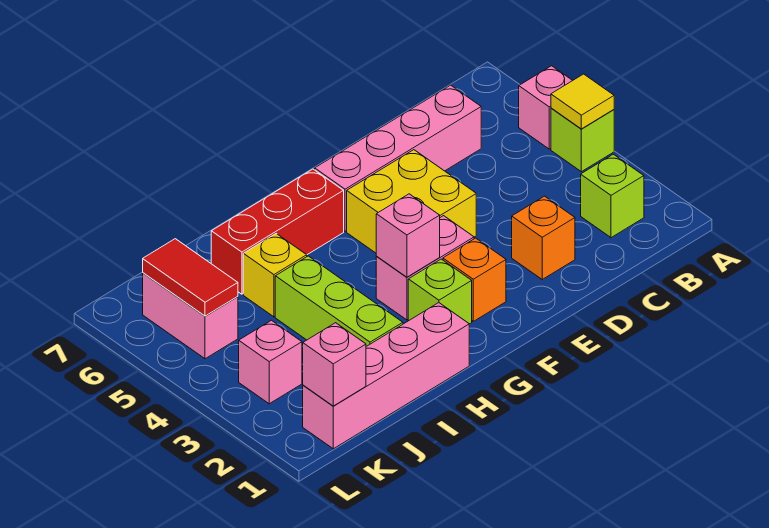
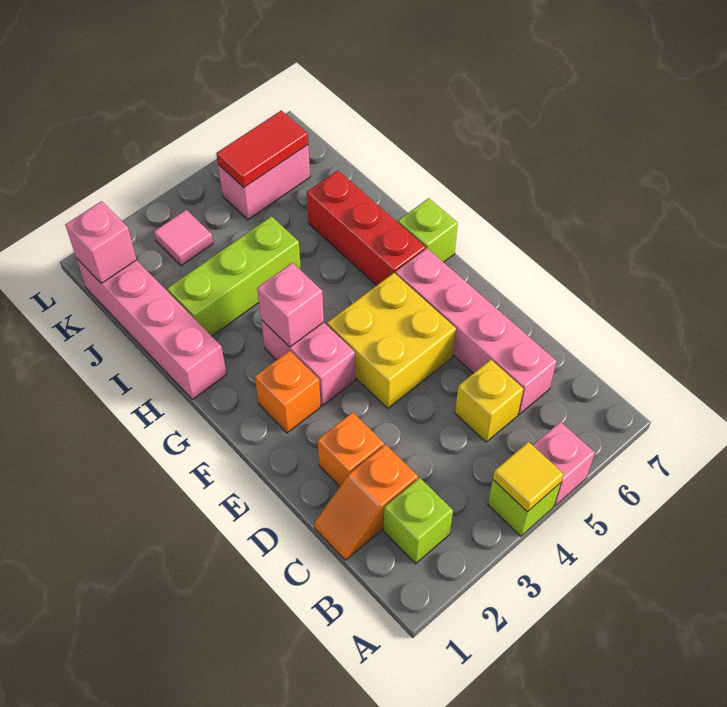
none -> orange slope C1:C2 level 1 top 2
lime brick G2 level 1 -> lime brick G7 level 1
yellow brick I5 level 1 -> yellow brick C5 level 1
pink brick K3 level 1 -> pink tile K3 level 1

